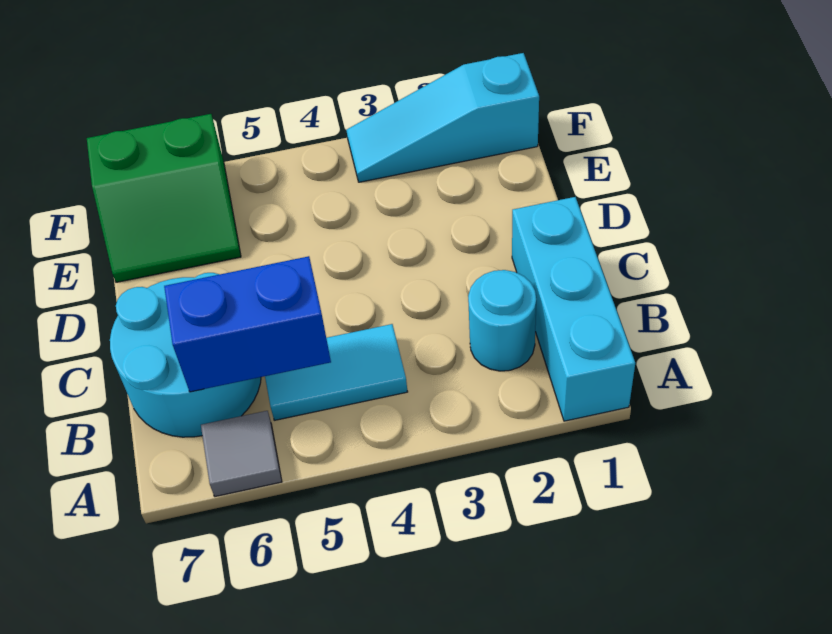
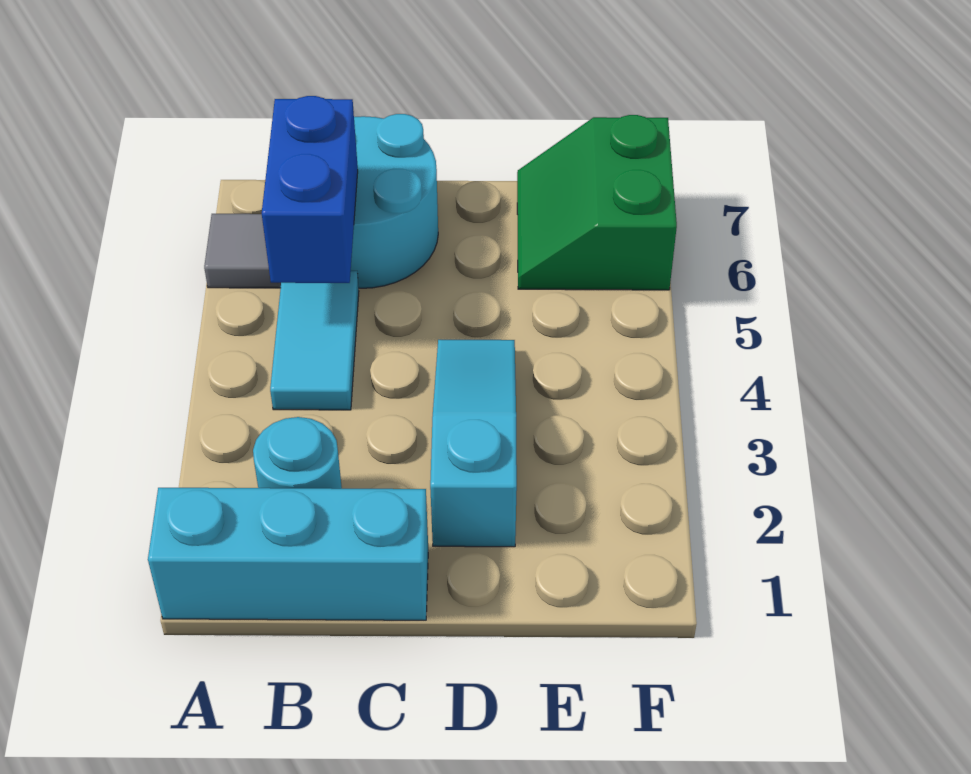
cyan slope F1:F3 level 1 top 1 -> cyan slope D2:D4 level 1 top 2

